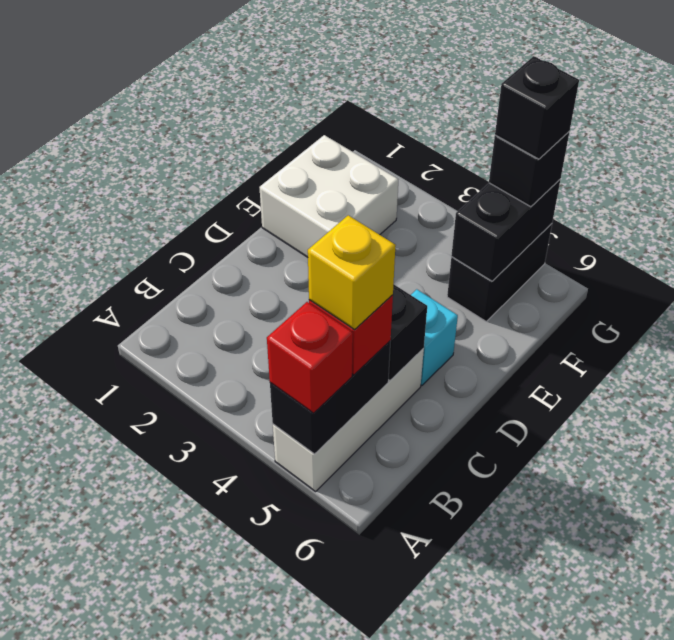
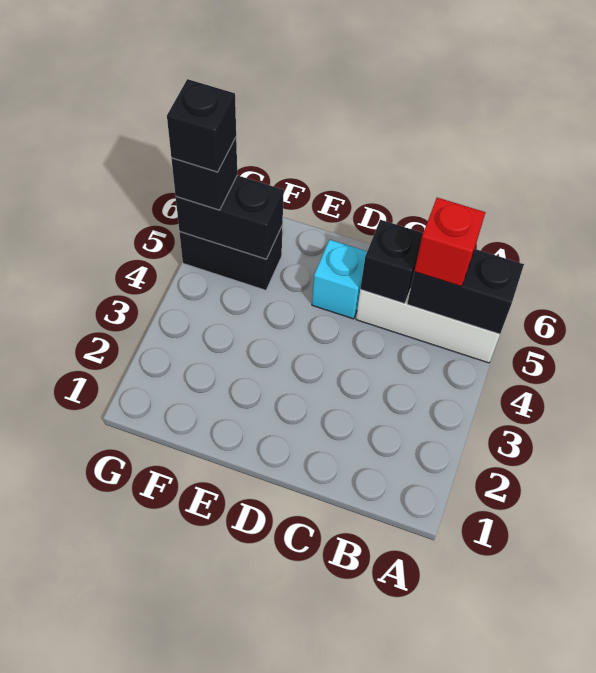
red brick A5 level 3 -> none
yellow brick B5 level 4 -> none
white brick E1:F2 level 1 -> none

